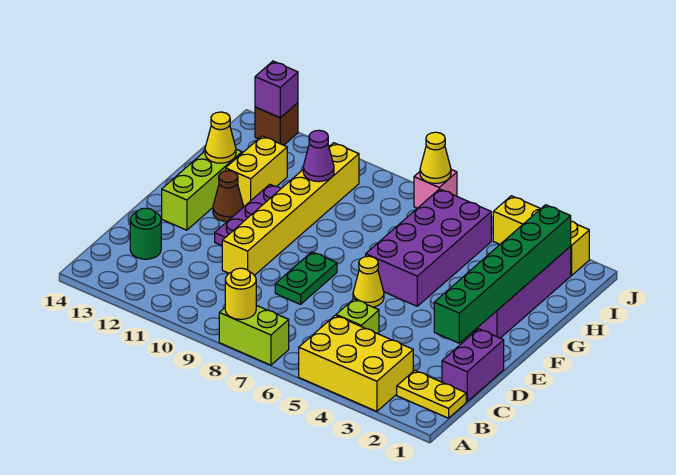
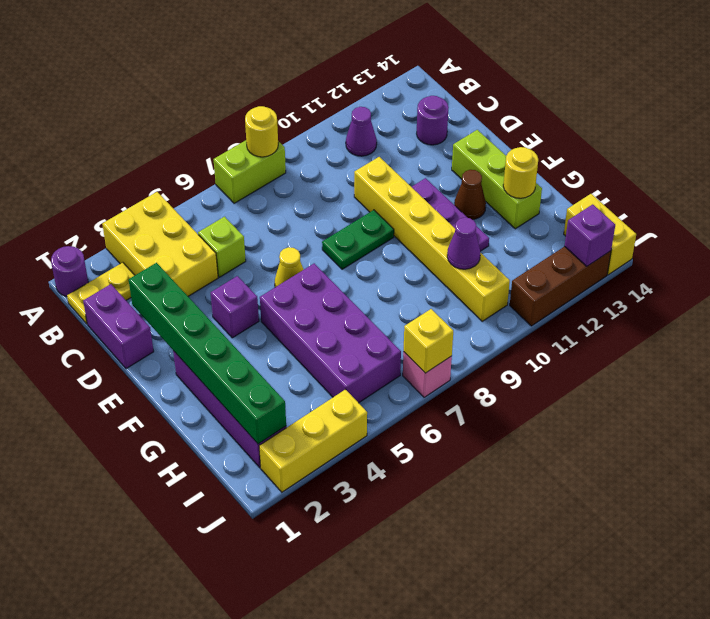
none -> purple round brick A1 level 1
yellow brick A3:B5 level 1 -> yellow brick A3:C4 level 1
none -> purple cone B11 level 1
green round brick C13 level 1 -> purple round brick C13 level 1
green plate D8:E8 level 1 -> green plate E8:E9 level 1
none -> purple brick E4 level 1
yellow brick G12:H12 level 1 -> yellow brick I14:J14 level 1
yellow cone G13 level 2 -> yellow round brick G13 level 2
yellow cone J7 level 2 -> yellow brick J7 level 2
brown brick J13 level 1 -> brown brick J11:J13 level 1

